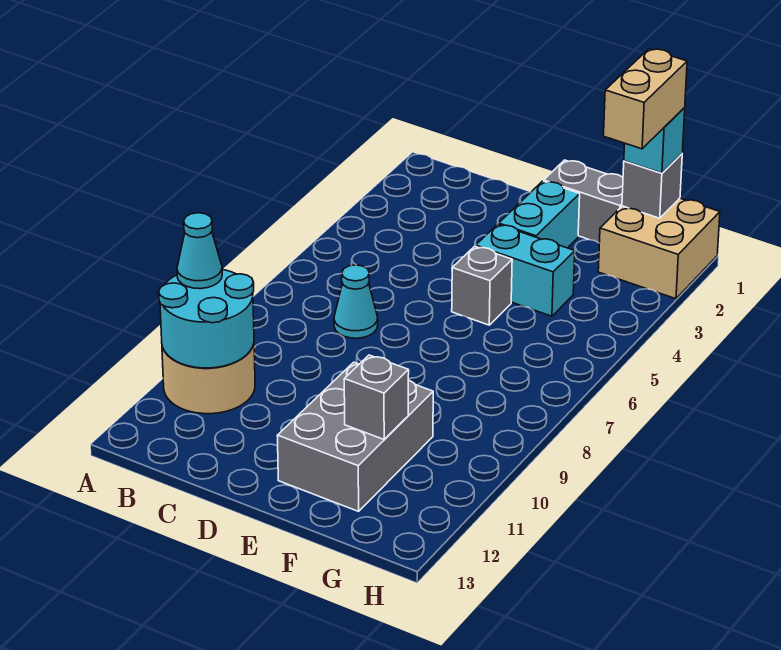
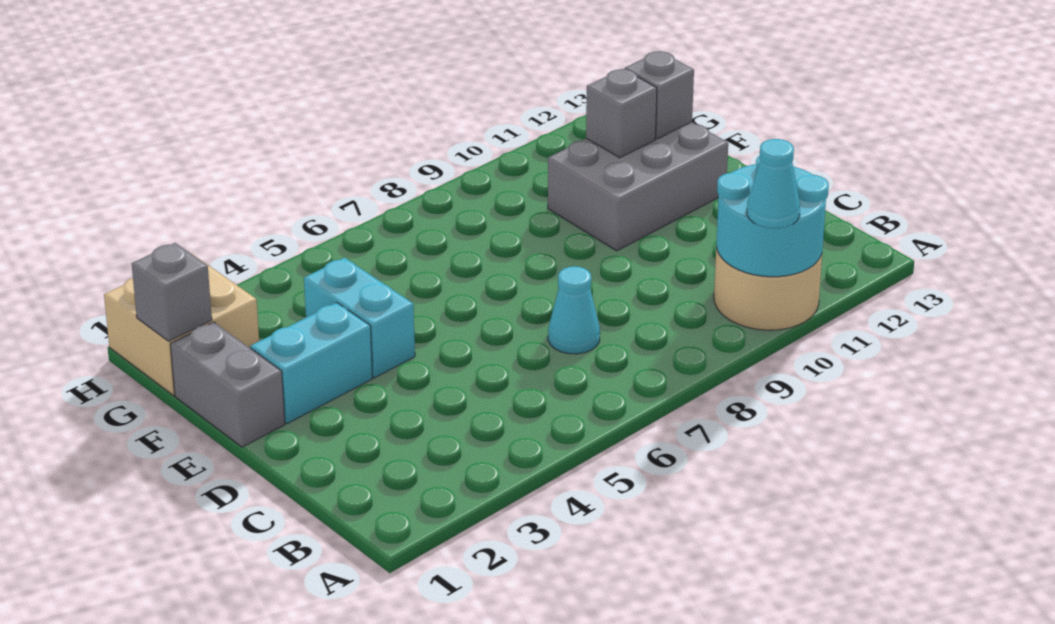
grey brick E5 level 1 -> grey brick F12 level 2
cyan brick G1 level 3 -> none
tan brick G1:G2 level 4 -> none

